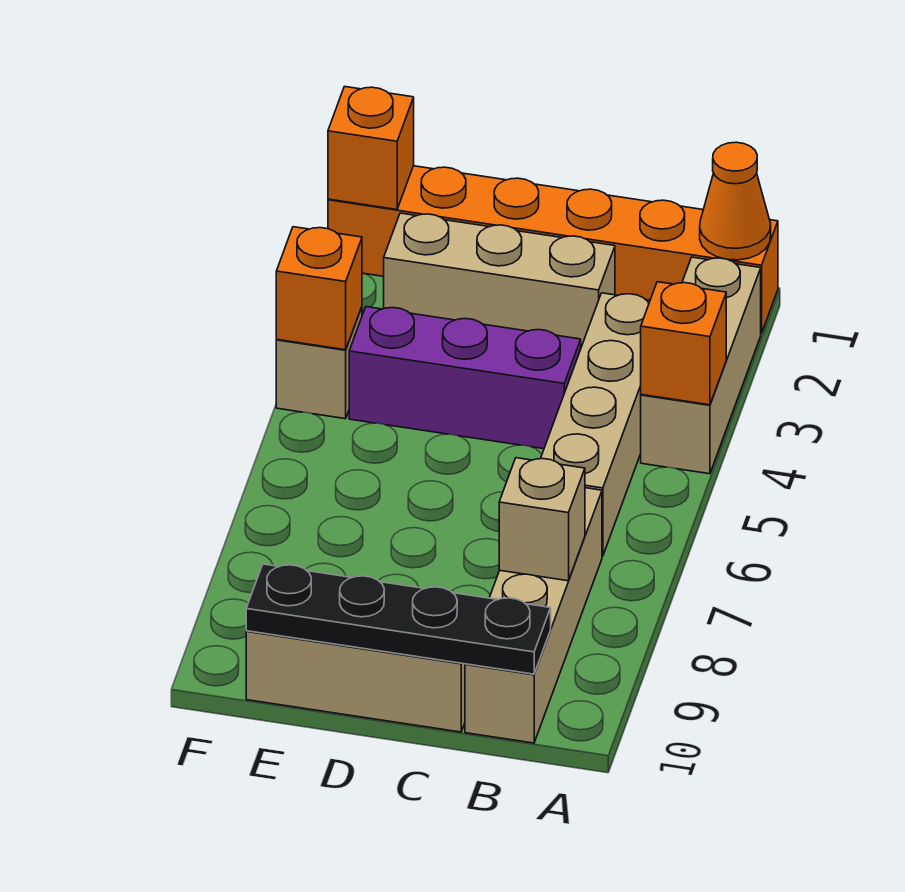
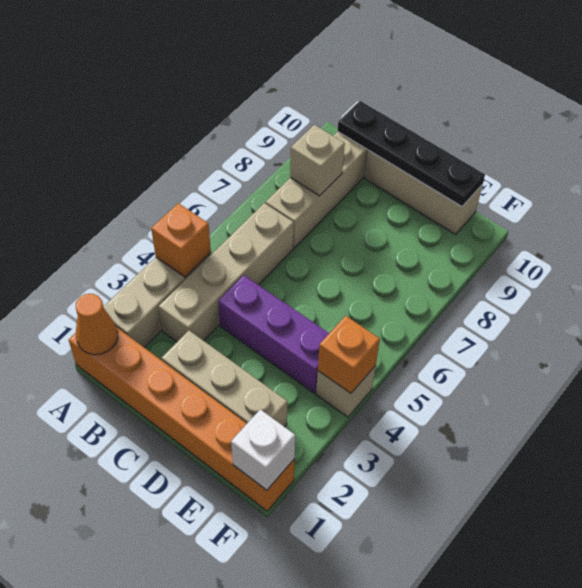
orange brick F1 level 2 -> white brick F1 level 2

